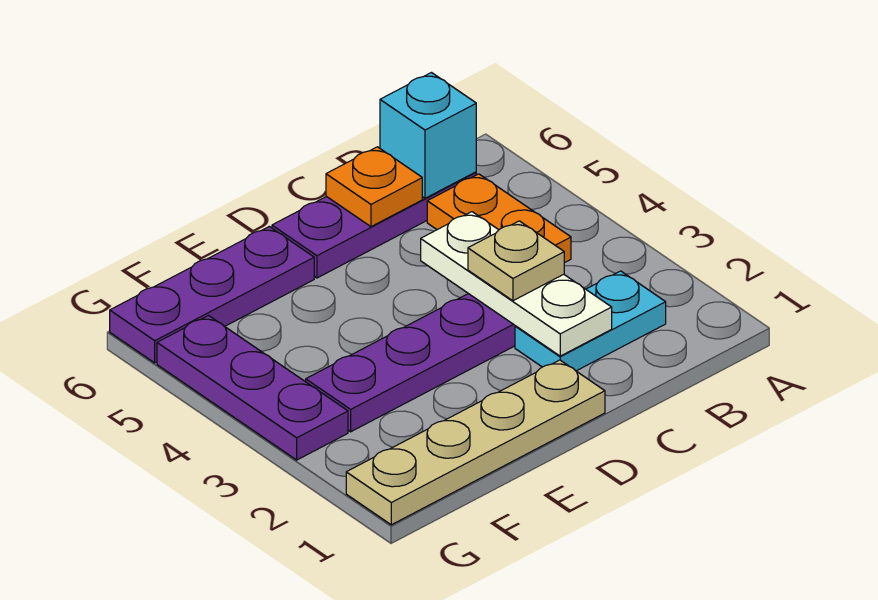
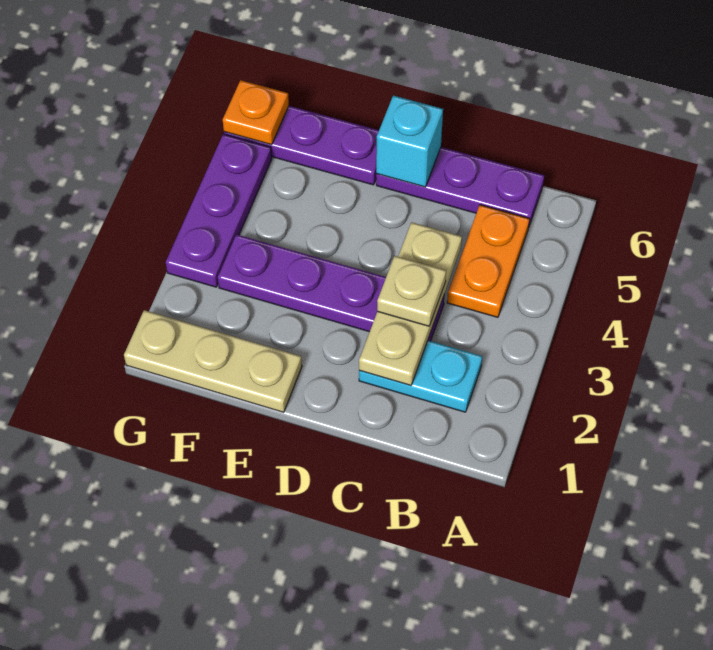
cyan brick B6 level 2 -> cyan brick D6 level 2
white plate C2:C4 level 2 -> tan plate C2:C4 level 2
orange plate C6 level 2 -> orange plate G6 level 2
tan plate D1:G1 level 1 -> tan plate E1:G1 level 1

